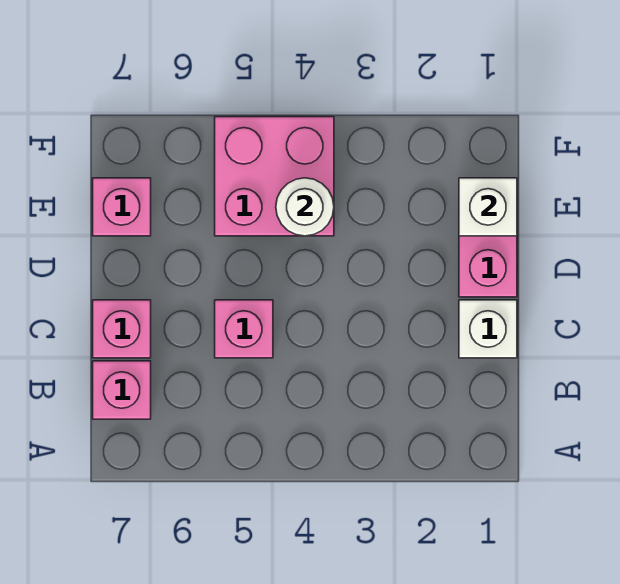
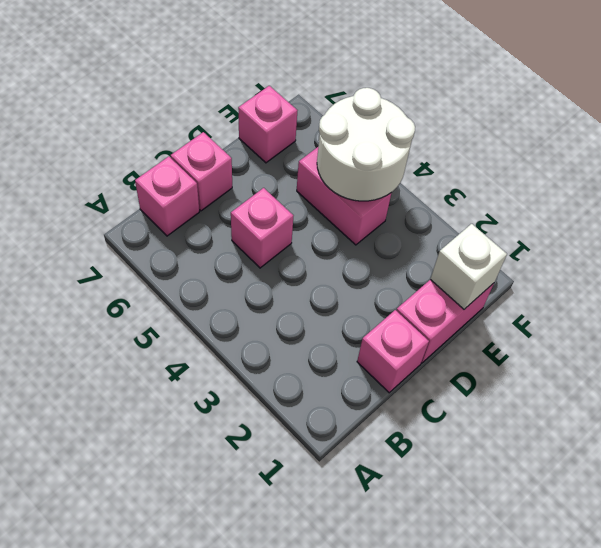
white brick C1 level 1 -> pink brick C1 level 1
pink brick E4:F5 level 1 -> pink brick E4:E5 level 1
white round brick E4 level 2 -> white round brick E4:F5 level 2

